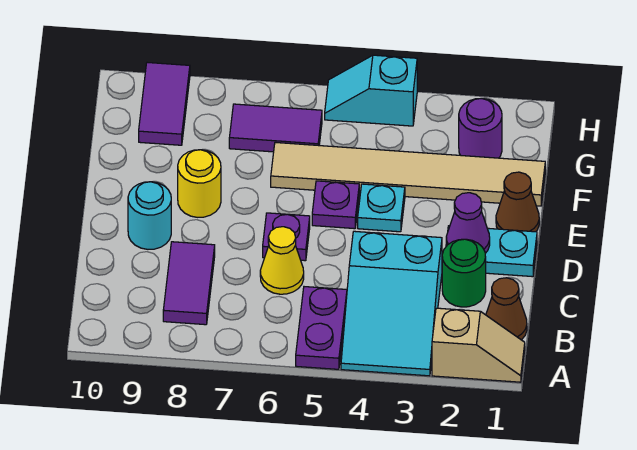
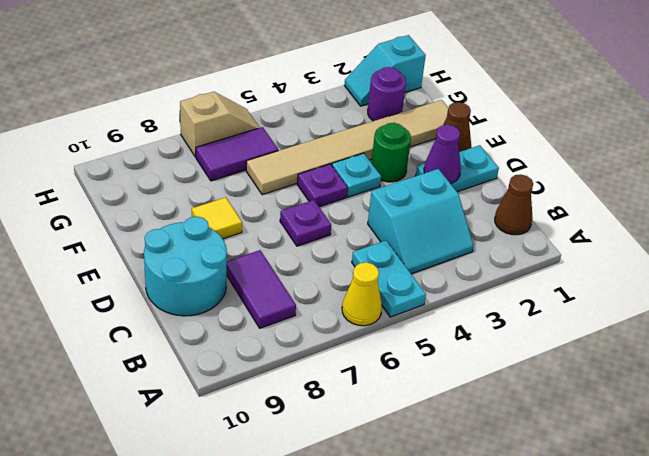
tan slope A1:A2 level 1 top 2 -> tan slope H6:H7 level 1 top 7
cyan slope A3:C4 level 1 top C -> cyan slope B3:C4 level 1 top C
purple plate A5:B5 level 1 -> cyan plate A5:B5 level 1
green round brick C2 level 1 -> green round brick E3 level 1
yellow cone C6 level 1 -> yellow cone A6 level 1
cyan round brick D9 level 1 -> cyan round brick C9:D10 level 1
yellow round brick E8 level 1 -> yellow tile E8 level 1
purple tile G9:H9 level 1 -> none
cyan slope H4:H5 level 1 top 4 -> cyan slope H1:H2 level 1 top 1

